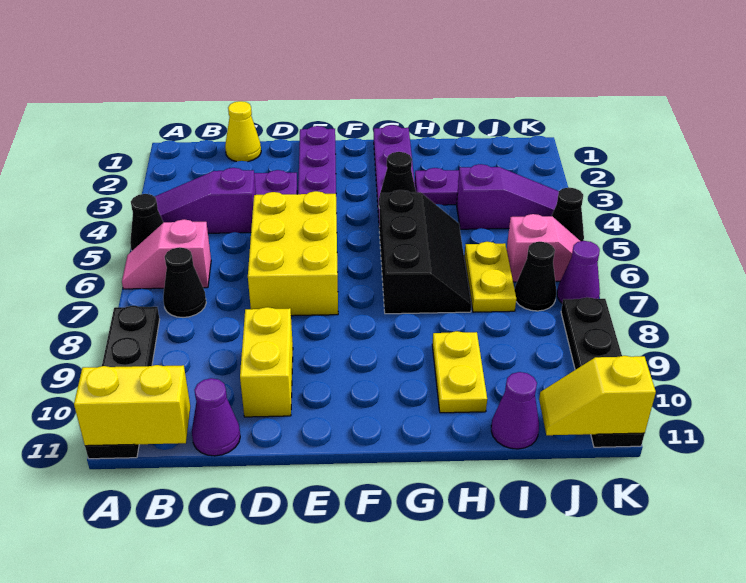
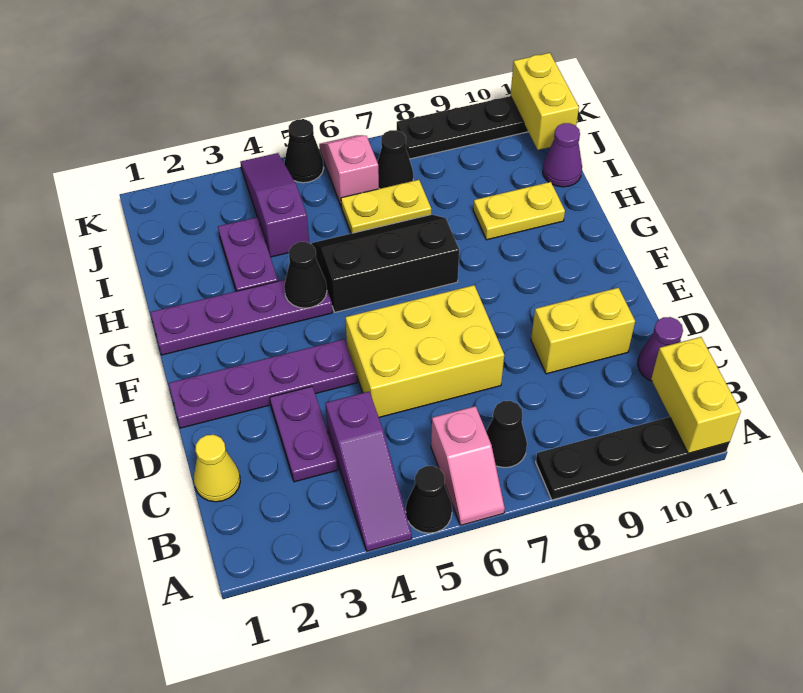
yellow slope J11:K11 level 2 top K -> yellow brick J11:K11 level 2
purple cone K7 level 1 -> none

